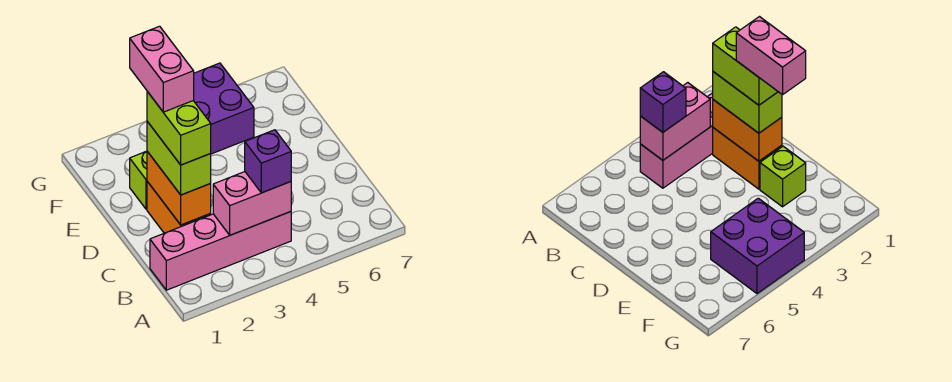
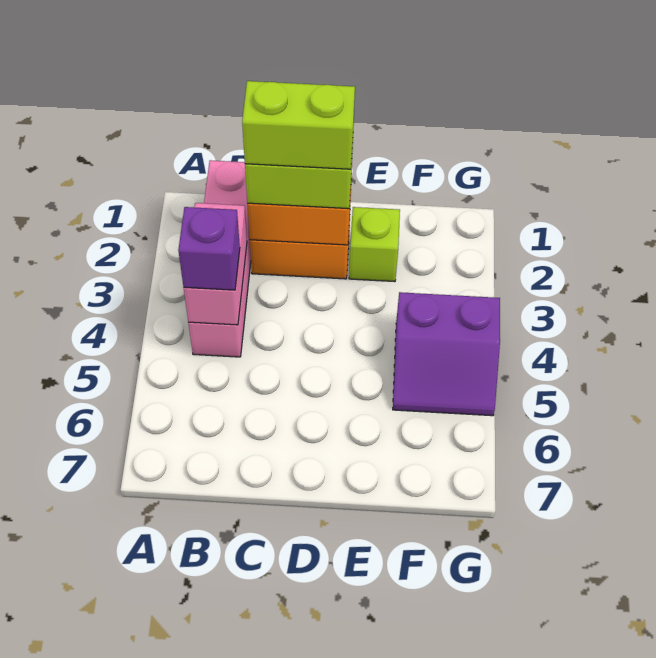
pink brick D2:E2 level 5 -> none
purple brick F4:G5 level 1 -> purple slope F4:G5 level 1 top 4

